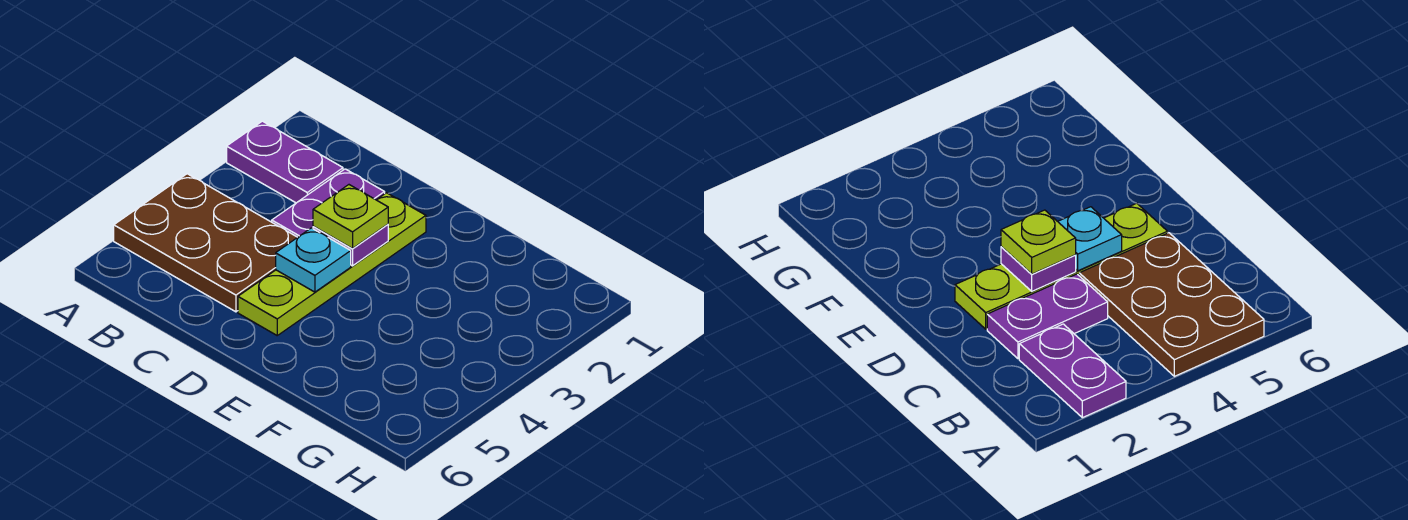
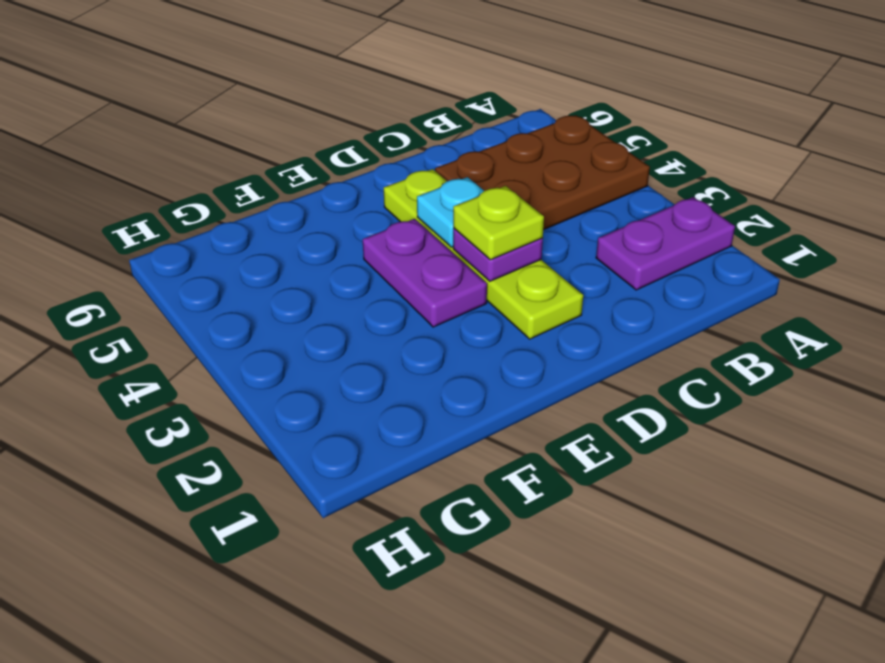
purple plate C2:C3 level 1 -> purple plate E3:E4 level 1

